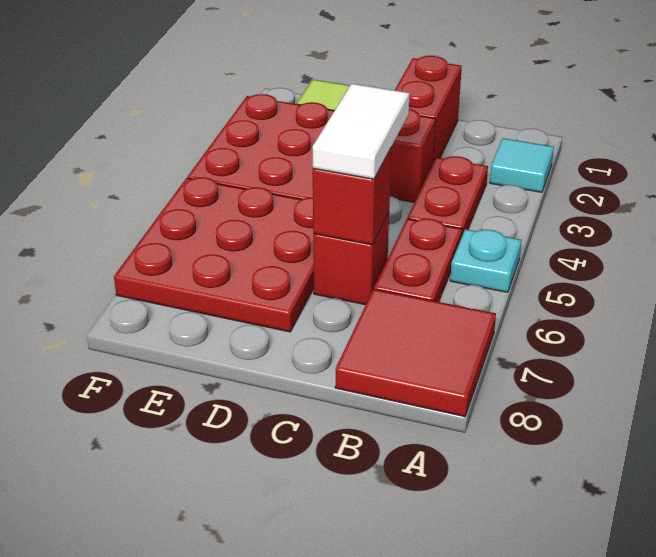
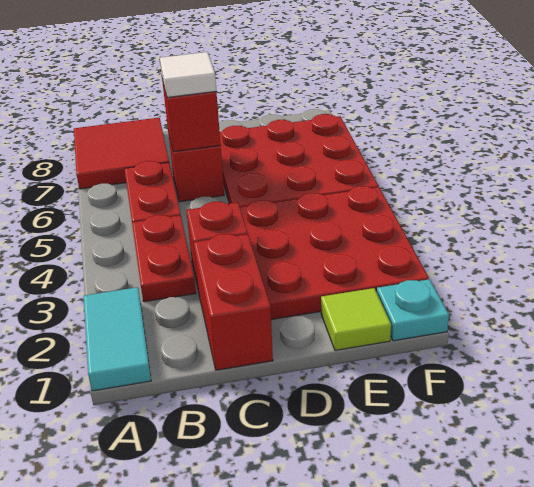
cyan tile A2 level 1 -> cyan tile A1:A2 level 1
cyan plate A5 level 1 -> cyan plate F1 level 1
white tile C5:C6 level 3 -> white tile C6 level 3

